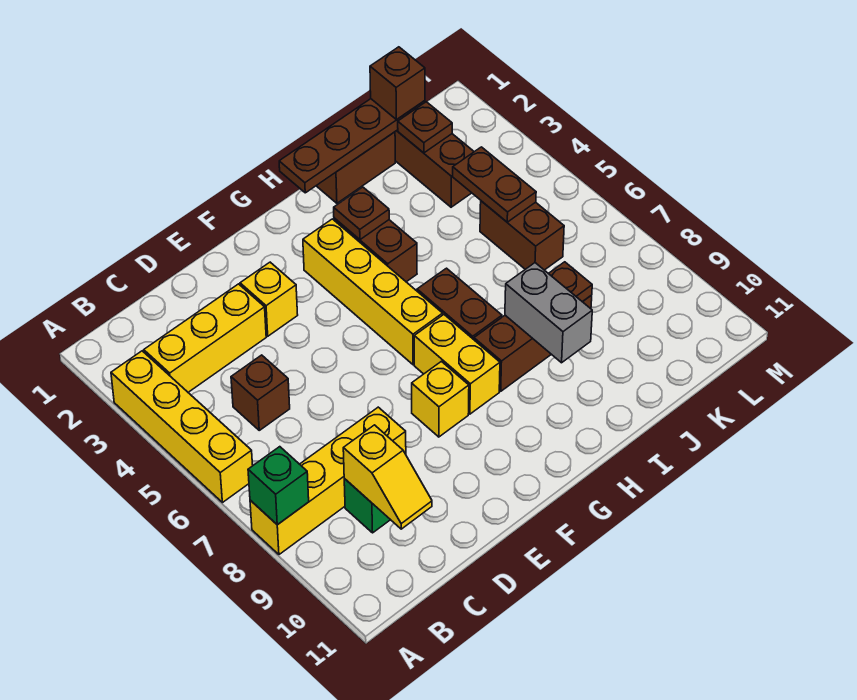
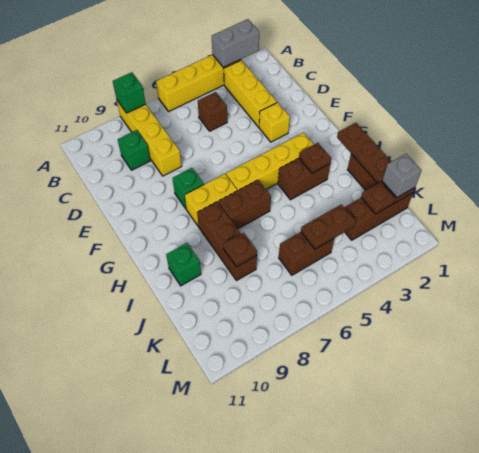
yellow slope C9:C10 level 2 top 9 -> none
yellow brick F8 level 1 -> green brick F8 level 1
grey brick I8:I9 level 2 -> grey brick A2:A3 level 2
none -> green brick I10 level 1
brown brick K1 level 3 -> grey brick K1 level 3

